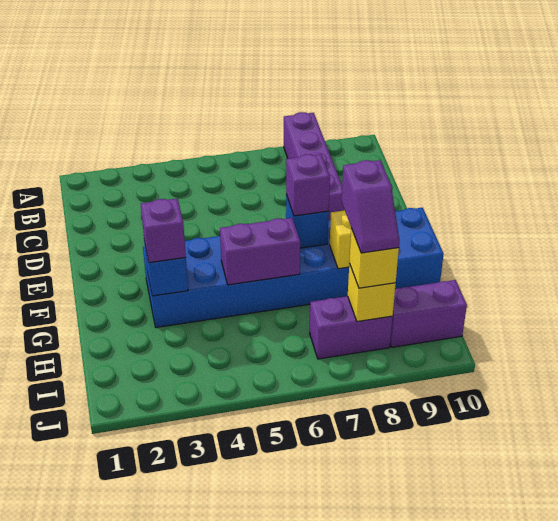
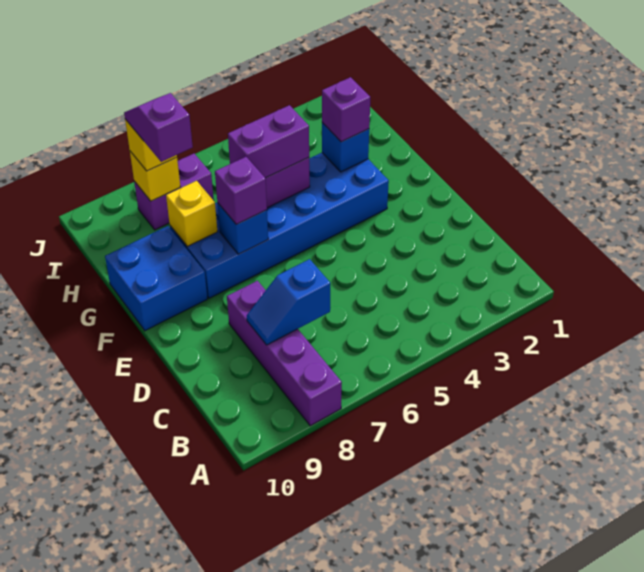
none -> blue slope C7:C8 level 2 top 7
purple brick I9:I10 level 1 -> purple brick G5:G6 level 3

